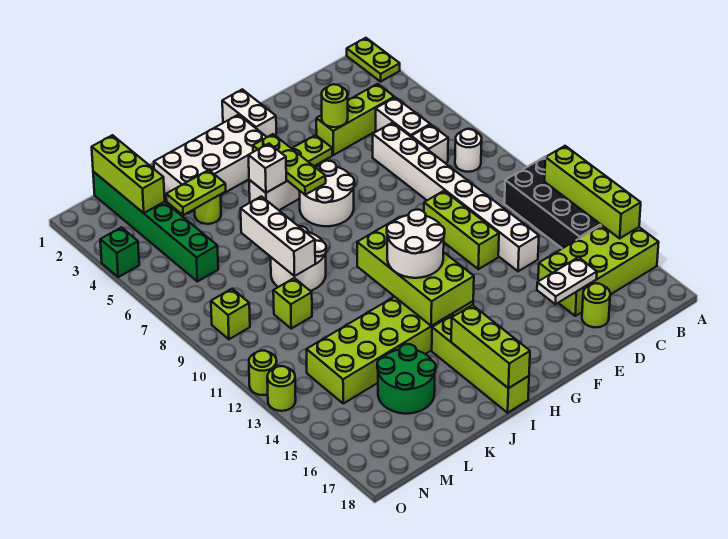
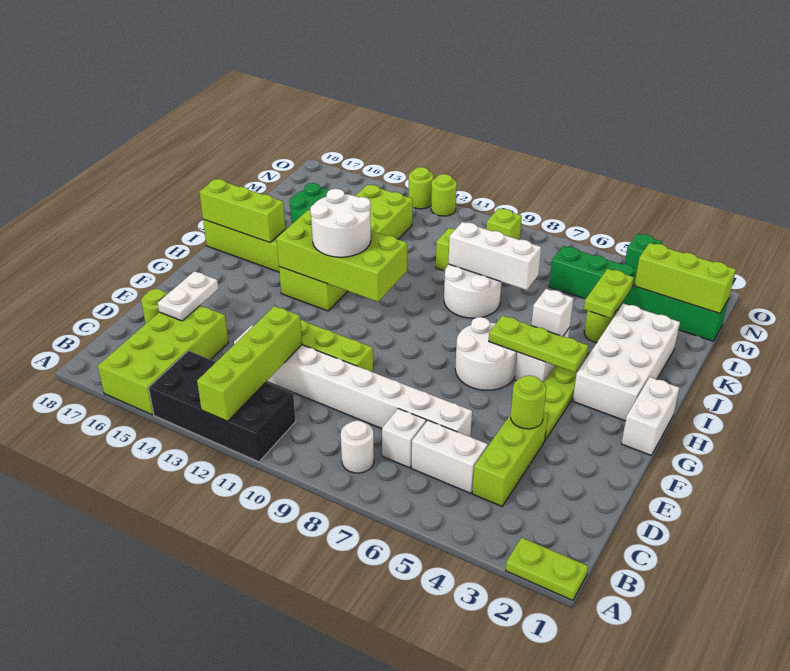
lime brick A12:A15 level 2 -> lime brick A12:D12 level 2
white brick G1:G2 level 1 -> white brick G1:H1 level 1

